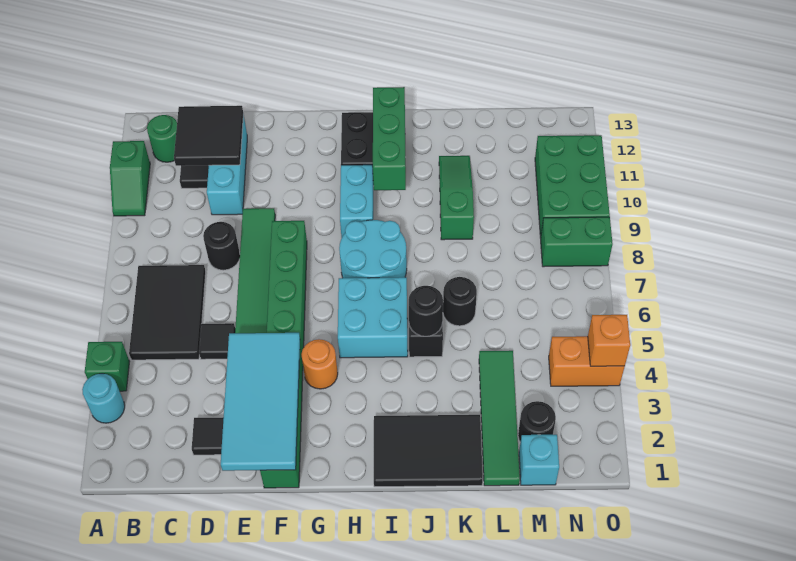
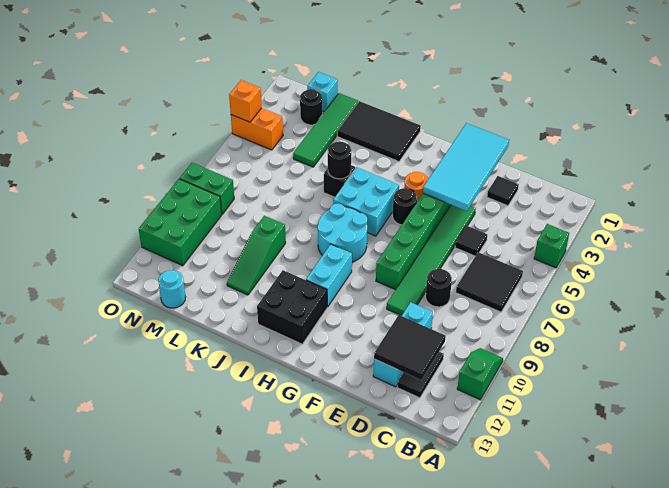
cyan round brick A3 level 1 -> cyan round brick M13 level 1
black tile B5:C7 level 1 -> black tile B6:C7 level 1
green round brick B12 level 1 -> none
green brick I10:I12 level 2 -> none
black round brick K6 level 1 -> black round brick G5 level 1

